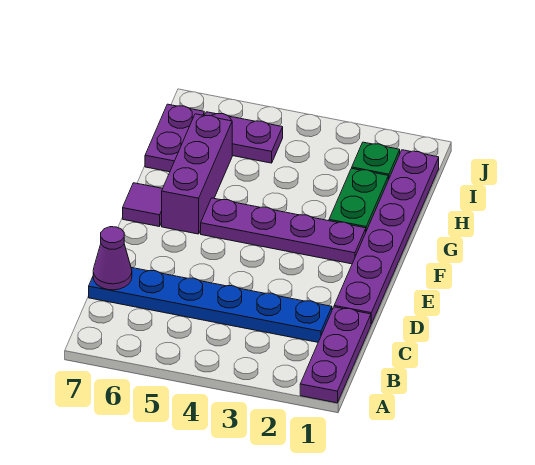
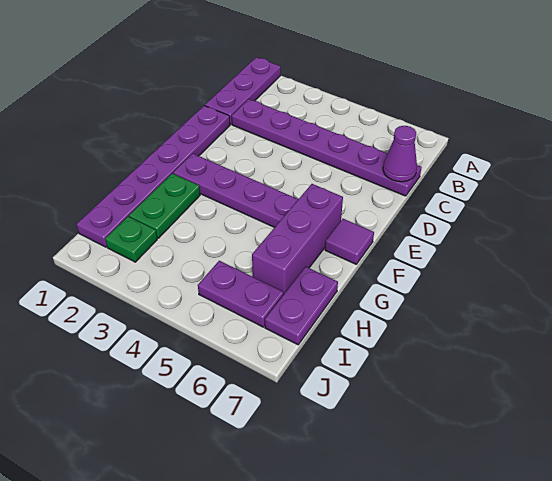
blue plate C2:C7 level 1 -> purple plate C2:C7 level 1

